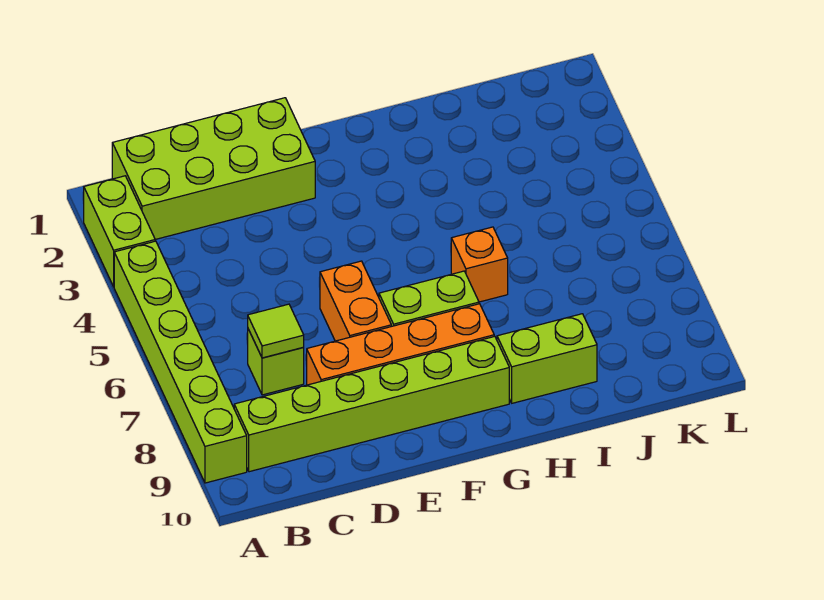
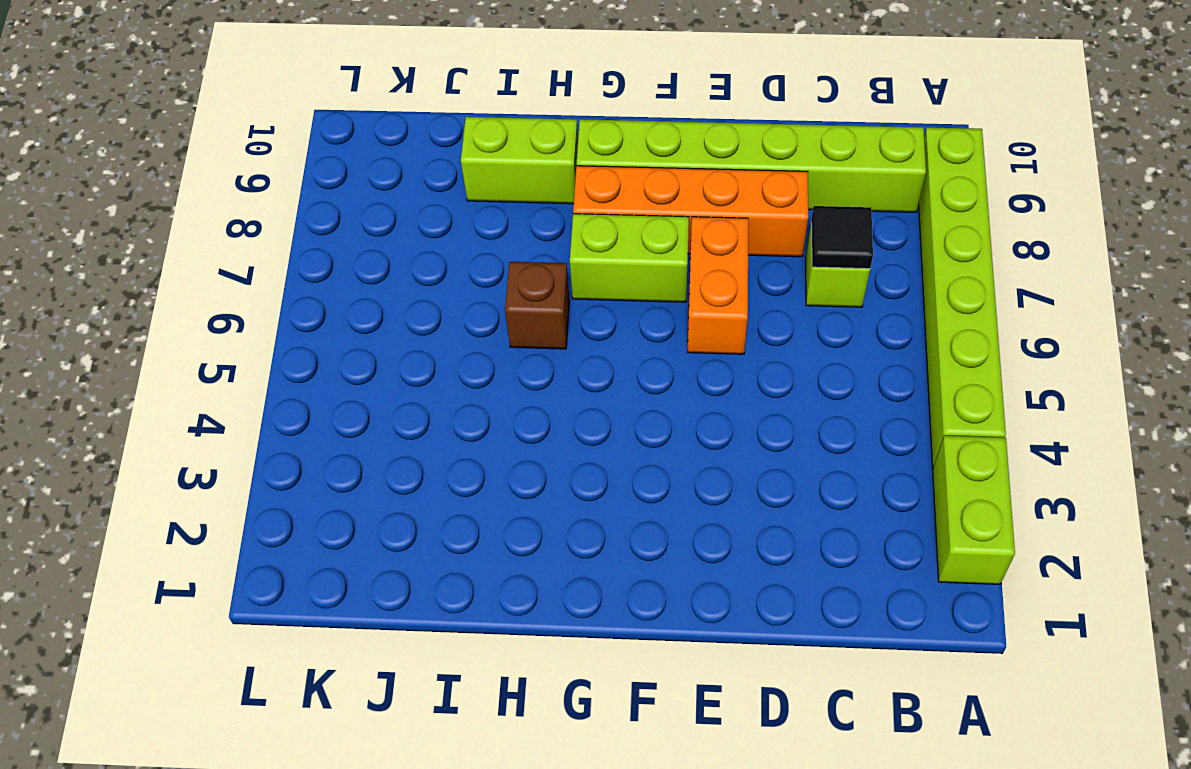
lime brick B1:E2 level 1 -> none
lime tile C7 level 2 -> black tile C7 level 2
orange brick H6 level 1 -> brown brick H6 level 1

